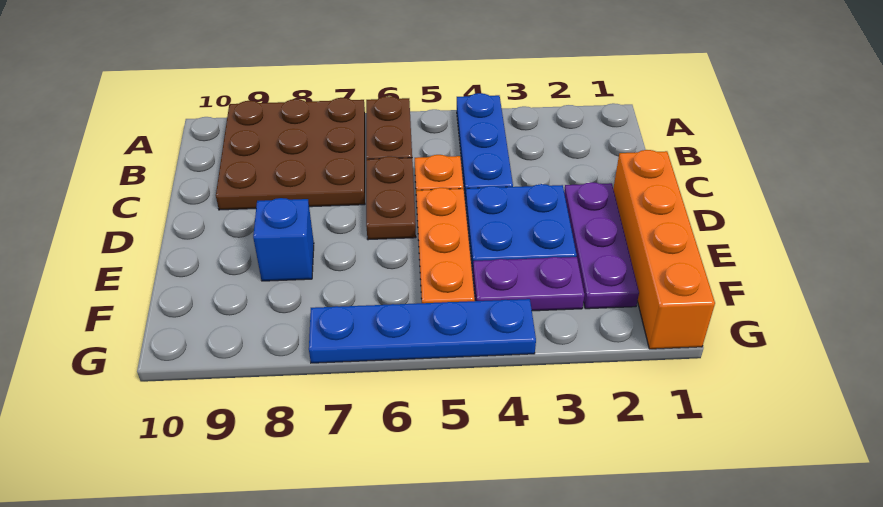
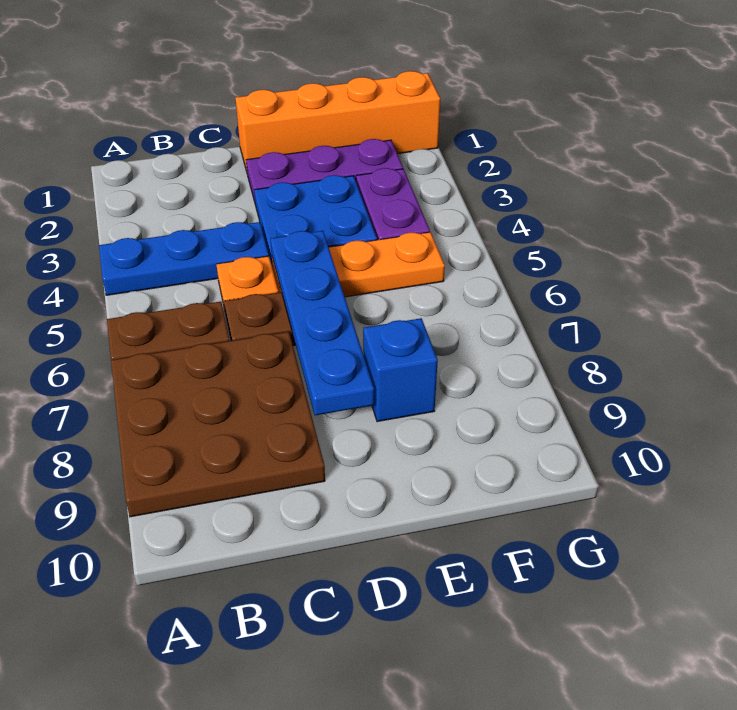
blue plate G4:G7 level 1 -> blue plate D5:D8 level 2

